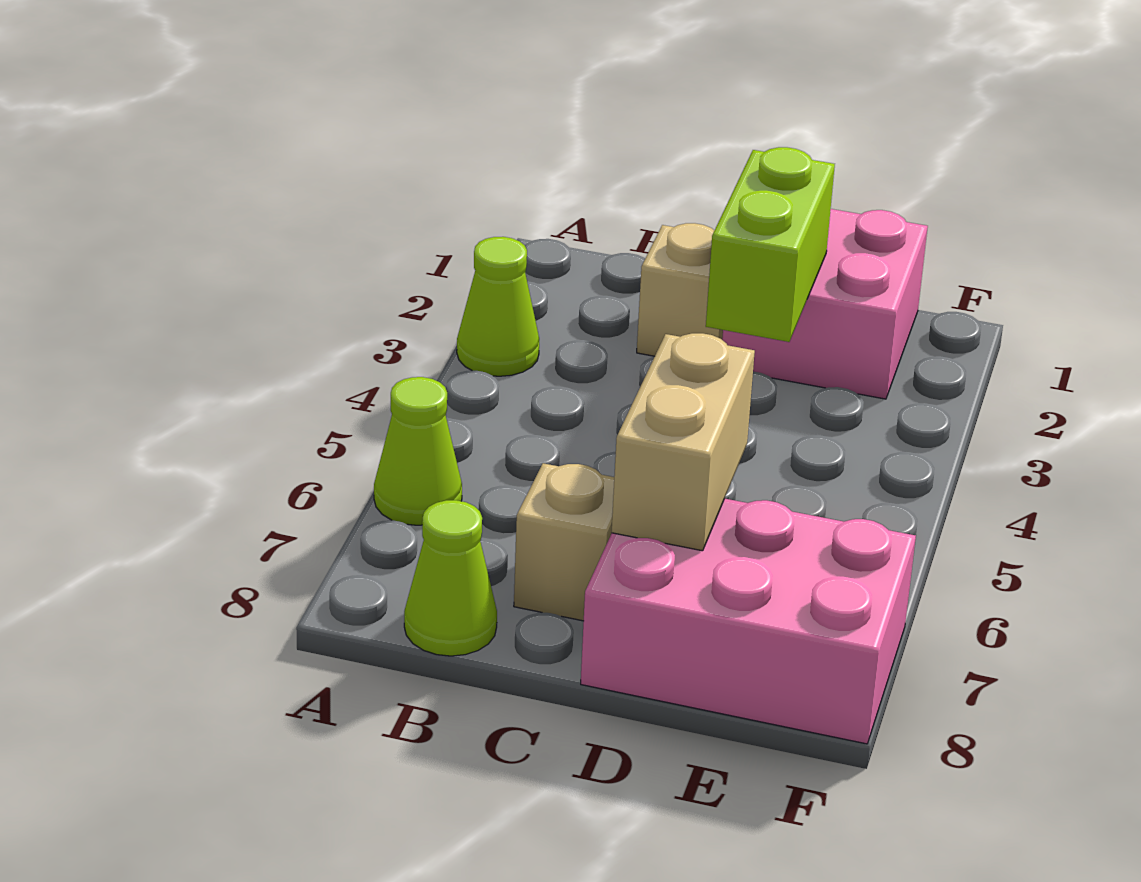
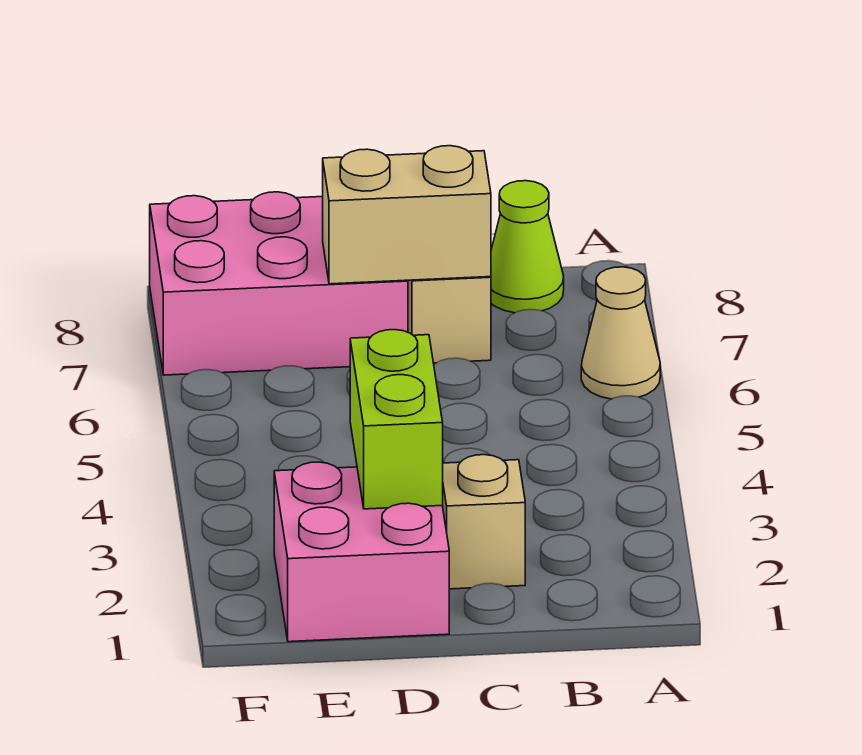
lime cone A3 level 1 -> none
lime cone A6 level 1 -> tan cone A6 level 1
tan brick D6:D7 level 2 -> tan brick C7:D7 level 2

